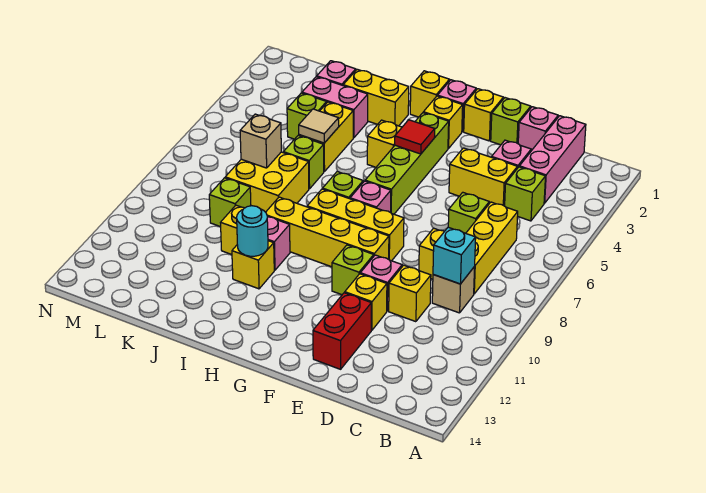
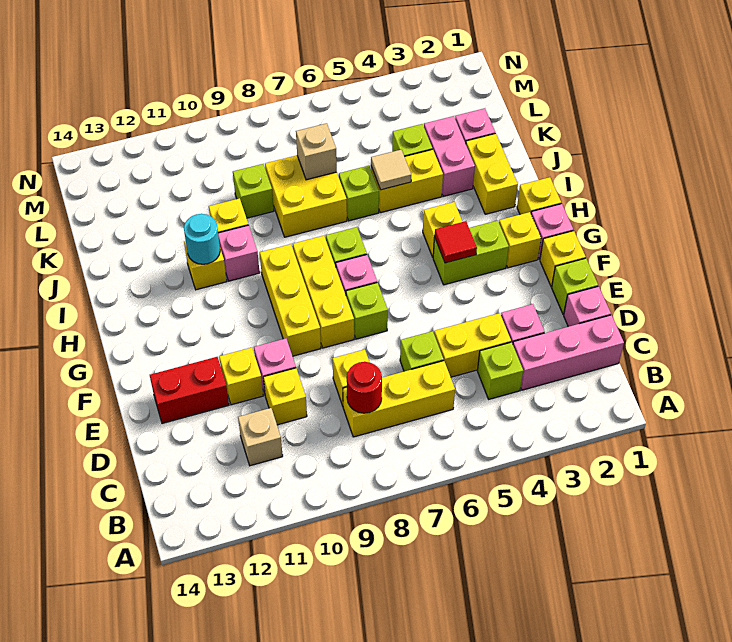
none -> red round brick C8 level 2
tan brick C9 level 1 -> tan brick C11 level 1
cyan brick C9 level 2 -> none
yellow brick D4:E4 level 1 -> yellow brick D4:D5 level 1
yellow brick F9:I9 level 1 -> yellow brick F9:H9 level 1
lime brick F10 level 1 -> lime brick F7 level 1
lime brick G3:G6 level 1 -> lime brick G3:G4 level 1

